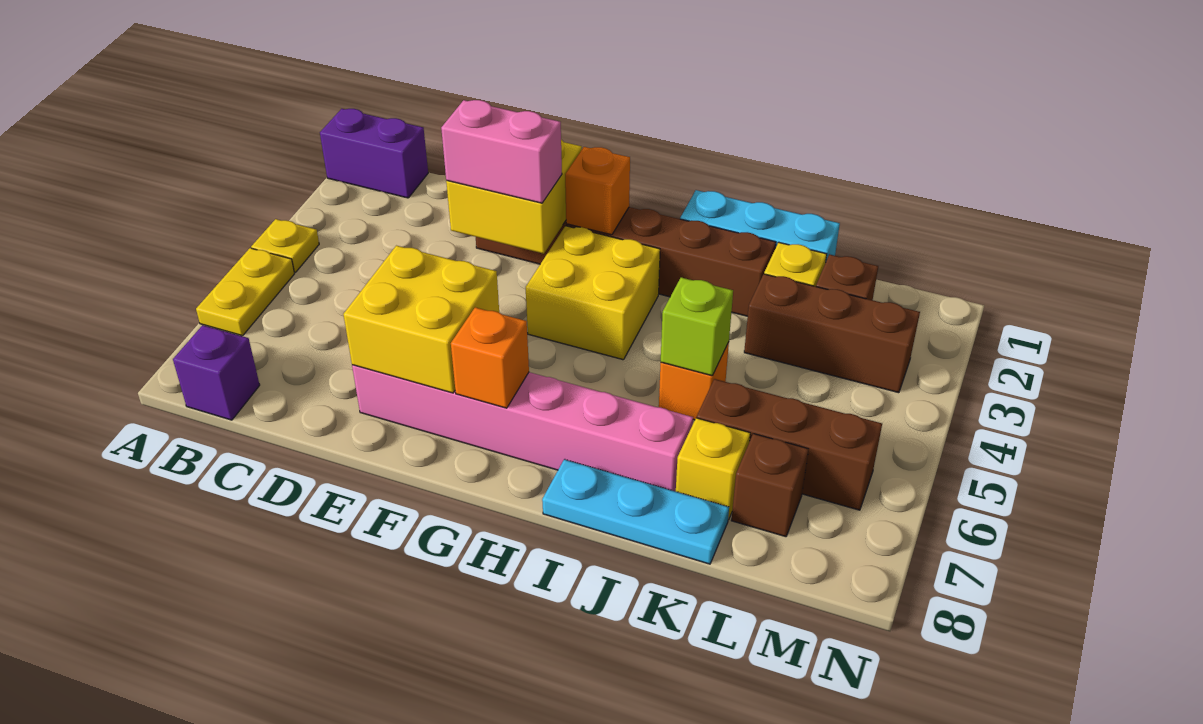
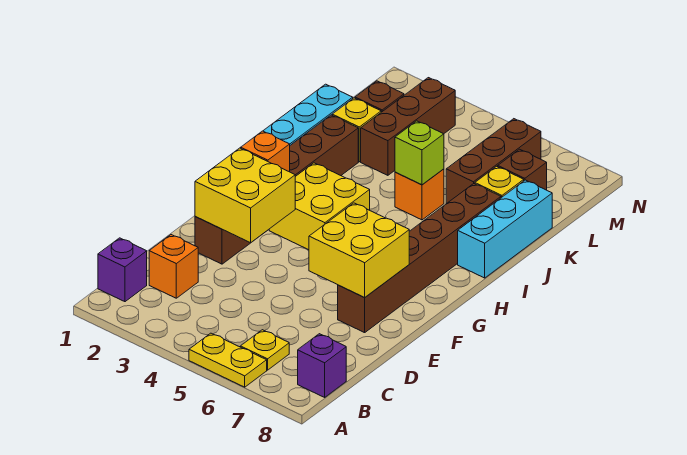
purple brick A1:B1 level 1 -> purple brick B1 level 1
yellow plate A4 level 1 -> yellow plate B6 level 1
pink brick E3:F3 level 3 -> none
pink brick E7:J7 level 1 -> brown brick E7:J7 level 1
orange brick G7 level 2 -> orange brick C2 level 1
cyan plate I8:K8 level 1 -> cyan brick I8:K8 level 1

